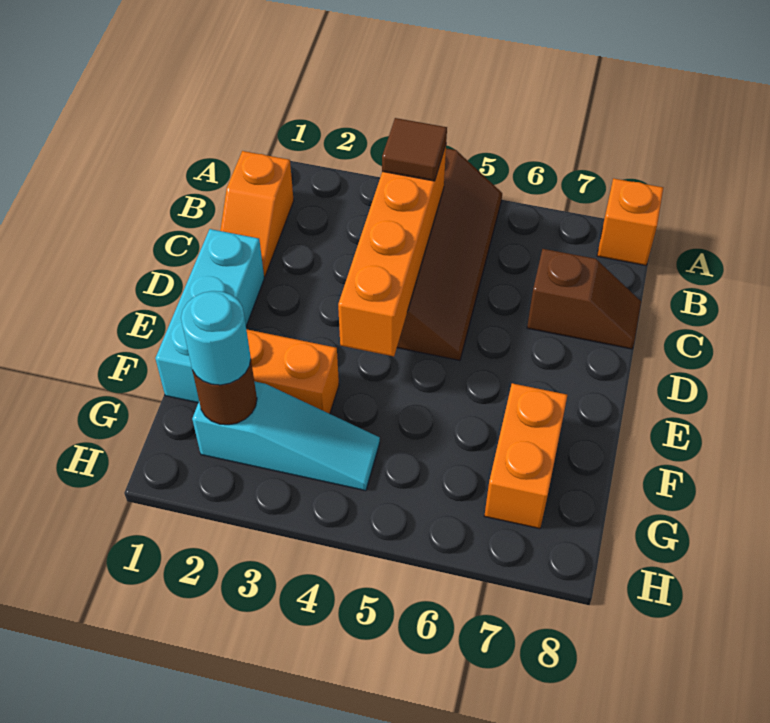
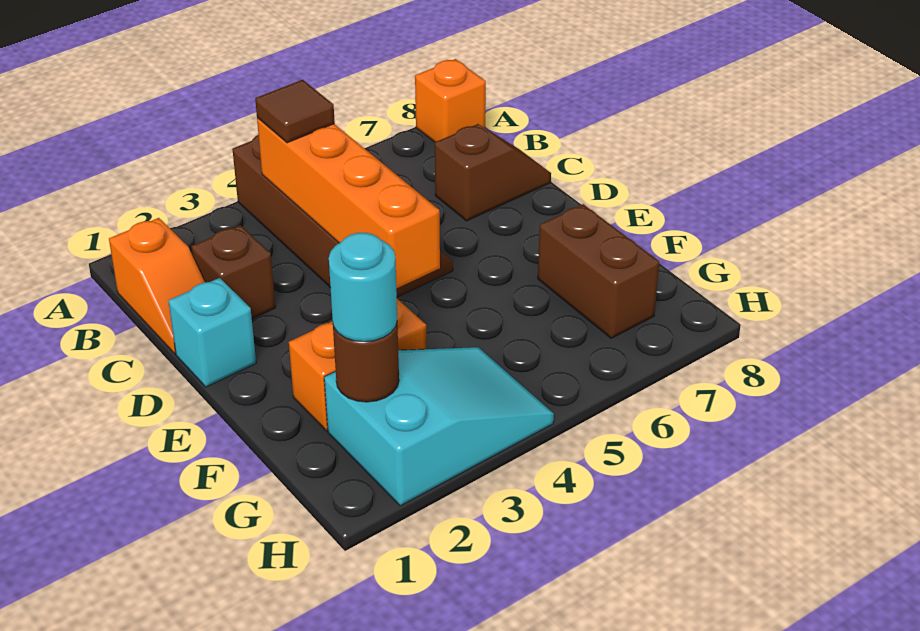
none -> brown brick C2 level 1
cyan brick D1:F1 level 1 -> cyan brick D1 level 1
orange brick F7:G7 level 1 -> brown brick F7:G7 level 1
cyan slope G2:G4 level 1 top 2 -> cyan slope G2:H4 level 1 top 2

